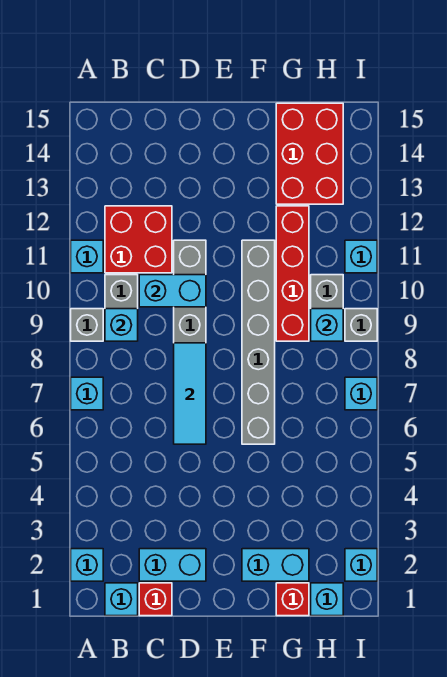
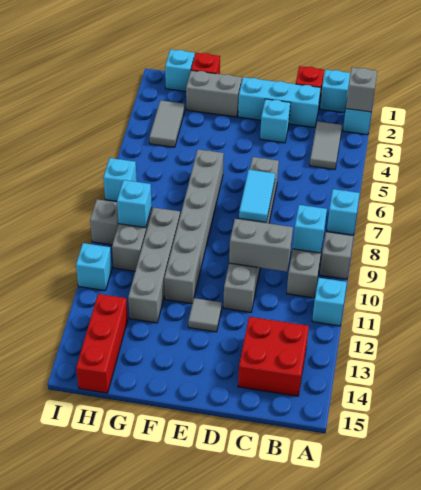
none -> grey brick A2 level 2
none -> grey tile B3:B4 level 1
red brick B11:C12 level 1 -> red brick B13:C14 level 1
cyan brick C2:D2 level 1 -> cyan brick C2:E2 level 1
cyan brick C10:D10 level 2 -> grey brick C10:D10 level 2
cyan tile D6:D8 level 2 -> cyan tile D7:D8 level 2
none -> grey tile E12 level 1
cyan brick F2:G2 level 1 -> grey brick F2:G2 level 1
red brick G9:G12 level 1 -> grey brick G9:G12 level 1
red brick G13:H15 level 1 -> red brick H13:H15 level 1
none -> grey tile H3:H4 level 1
cyan brick I2 level 1 -> cyan brick D3 level 1

